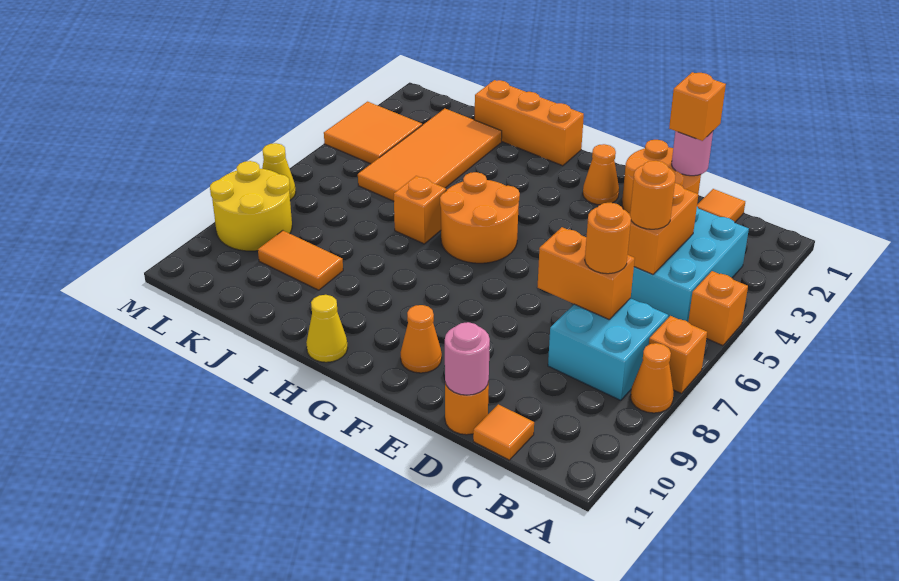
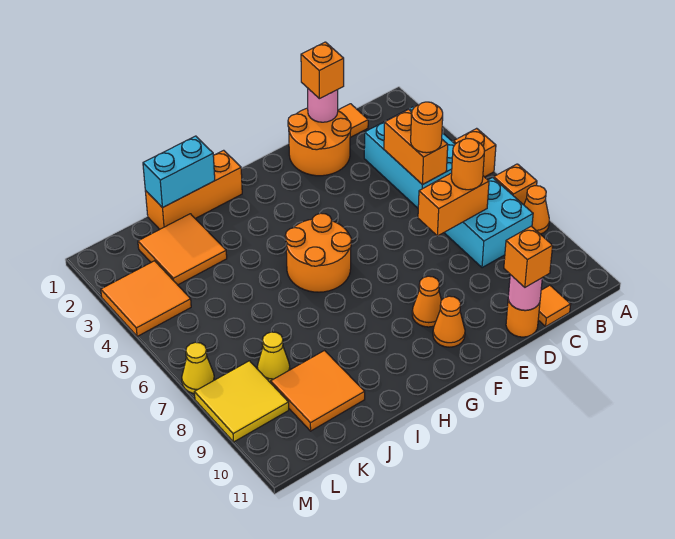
orange cone F2 level 1 -> orange cone F9 level 1
yellow cone H11 level 1 -> yellow cone K8 level 1
none -> cyan brick I1:J1 level 2
orange brick I6 level 1 -> orange brick D11 level 3
orange tile J2:K5 level 1 -> orange tile J2:K3 level 1
orange tile J9:K9 level 1 -> orange tile J9:K10 level 1
yellow round brick L8:M9 level 1 -> yellow tile L8:M9 level 1

